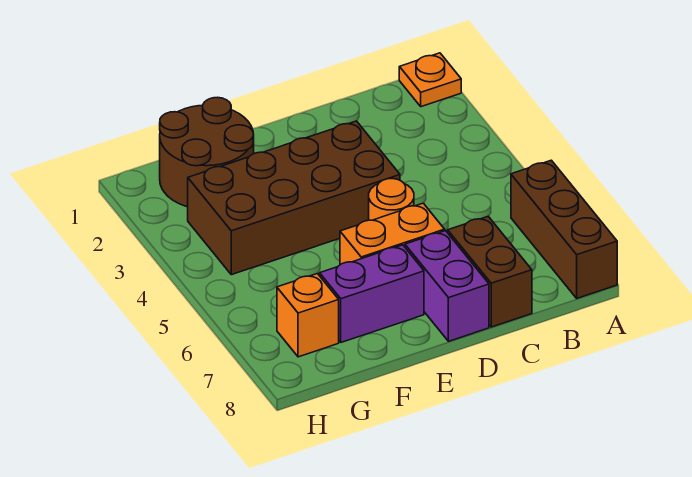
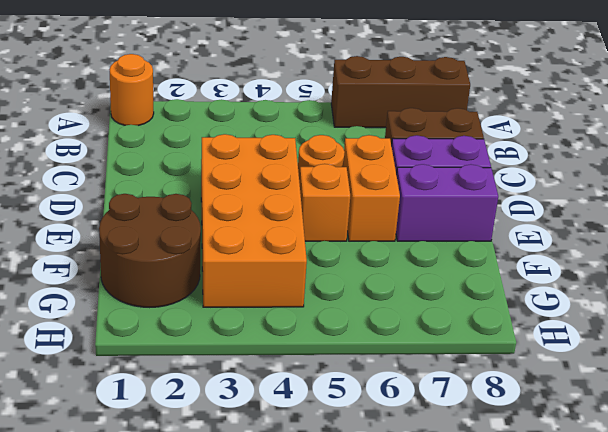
orange plate A1 level 1 -> orange round brick A1 level 1
brown brick D3:G4 level 1 -> orange brick D3:G4 level 1
purple brick E7:F7 level 1 -> purple brick E7:E8 level 1
orange brick G7 level 1 -> orange brick E5 level 1

